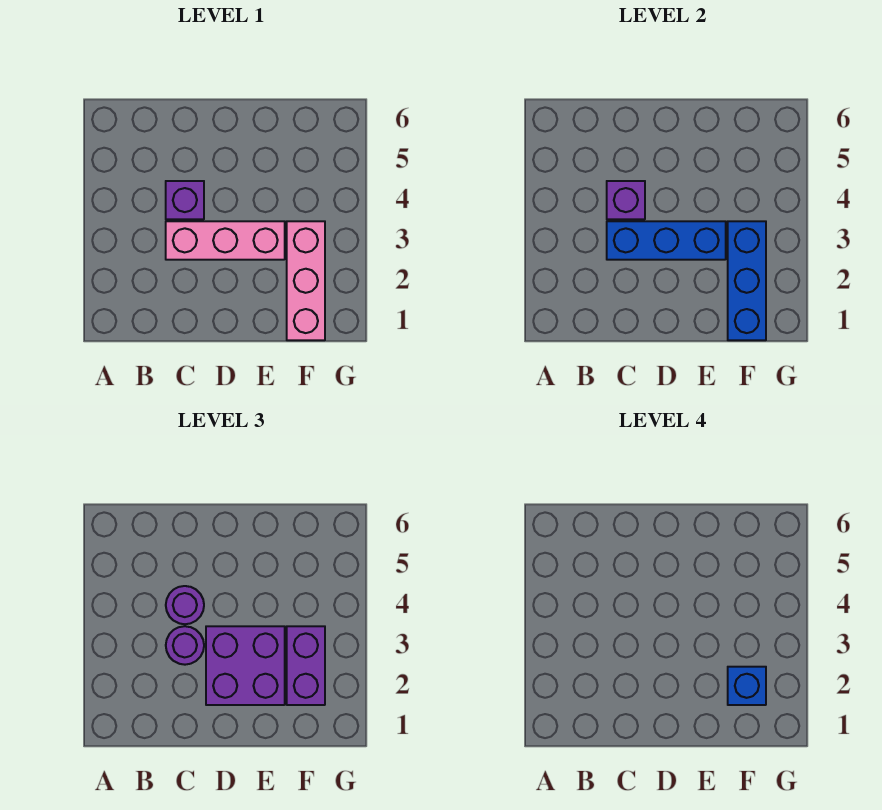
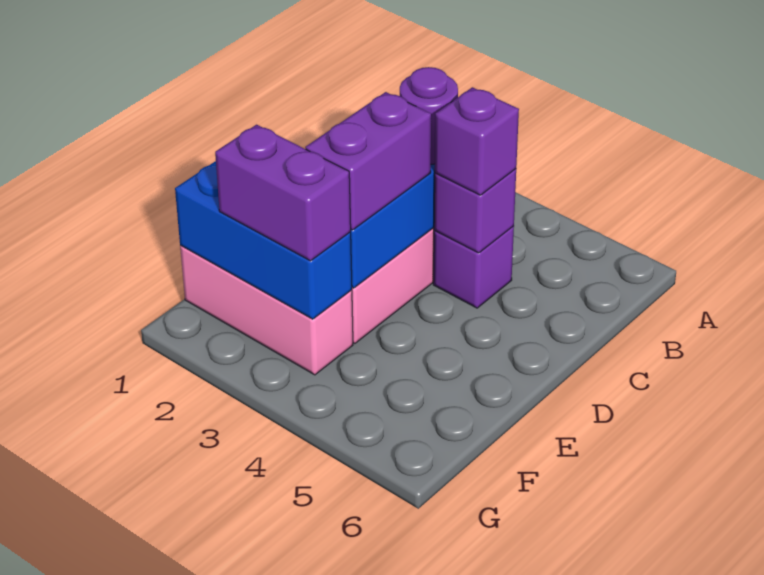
purple round brick C4 level 3 -> purple brick C4 level 3
purple brick D2:E3 level 3 -> purple brick D3:E3 level 3
blue brick F2 level 4 -> none

